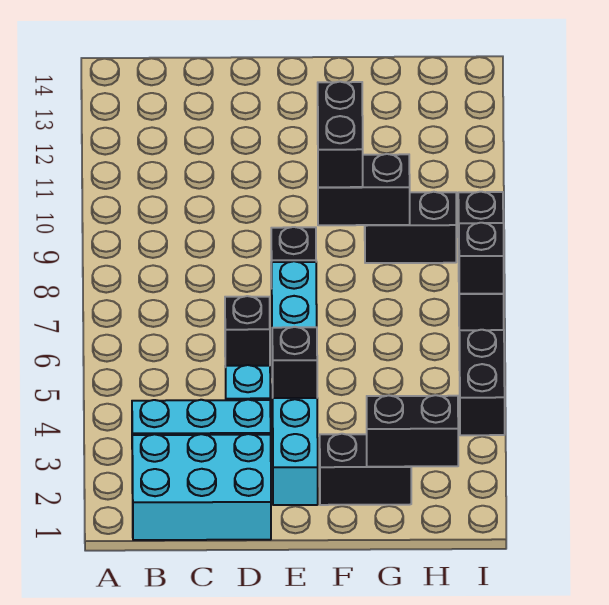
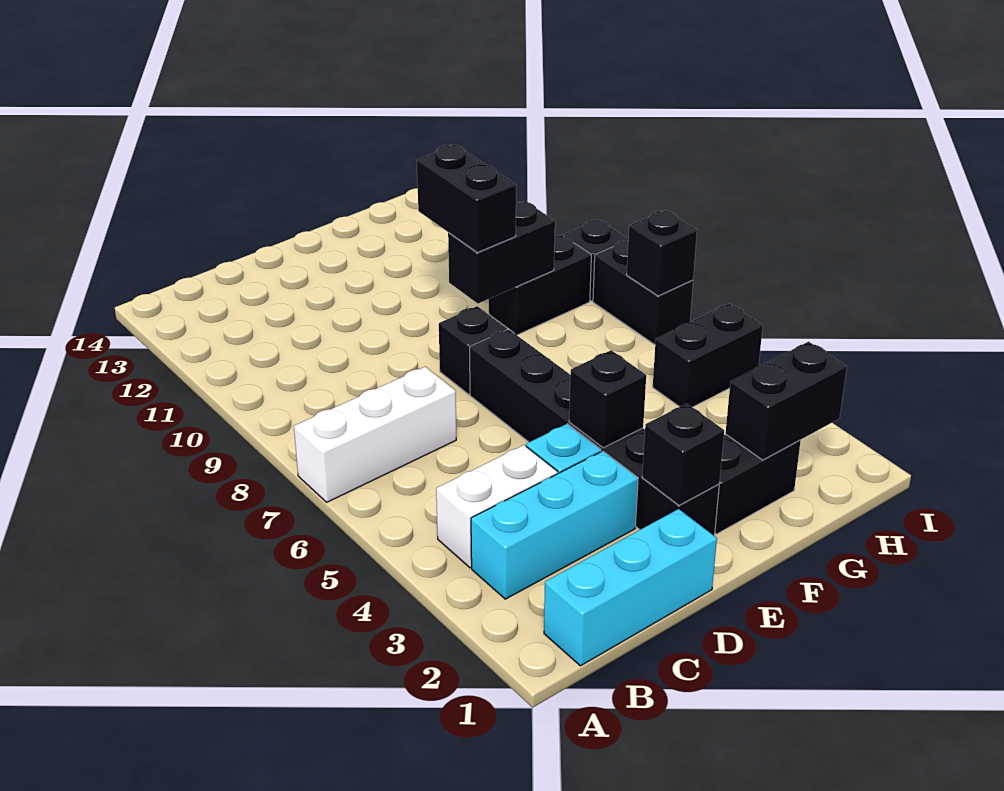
none -> white brick A7:C7 level 1
cyan brick B1:D2 level 1 -> cyan brick B1:D1 level 1
none -> white brick B4:C4 level 1
black brick D6 level 1 -> black brick E2 level 2
cyan brick E2:E7 level 1 -> black brick E2:E7 level 1
black brick I4:I5 level 1 -> black brick H5:I5 level 1

